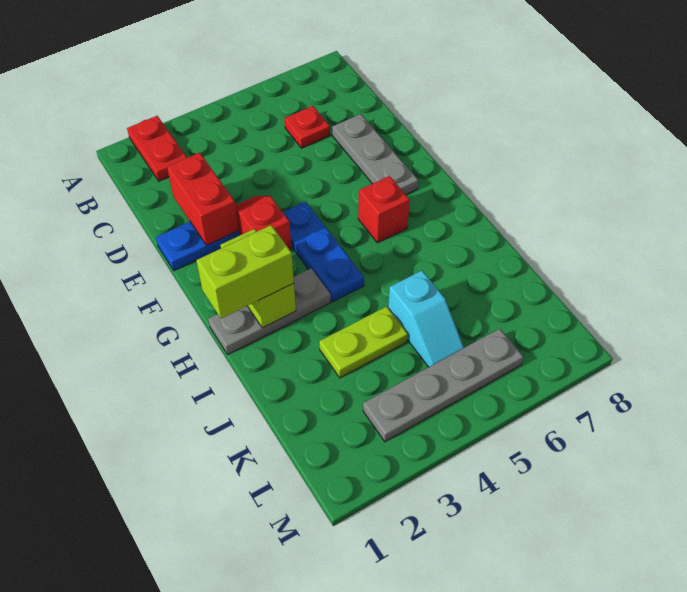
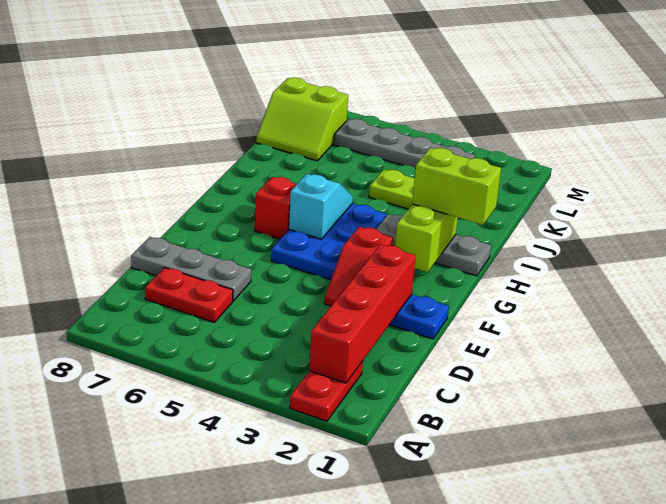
red plate C6 level 1 -> red plate C6:C7 level 1
red brick D2:E2 level 2 -> red brick B2:E2 level 2
grey plate D7:F7 level 1 -> grey plate D6:D8 level 1
blue plate F4:H4 level 1 -> blue plate F4:H5 level 1
cyan slope J5:K5 level 1 top J -> cyan slope G5:H5 level 2 top G
none -> lime slope K7:L8 level 1 top L

